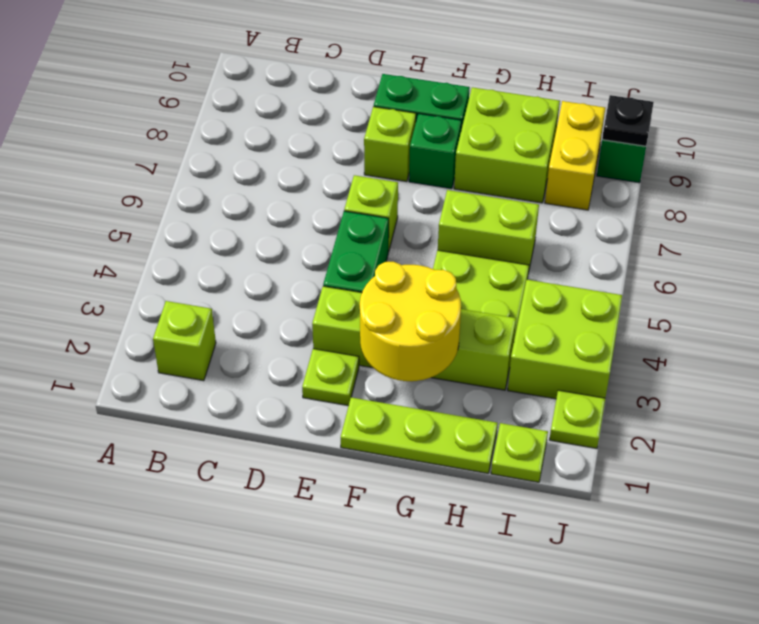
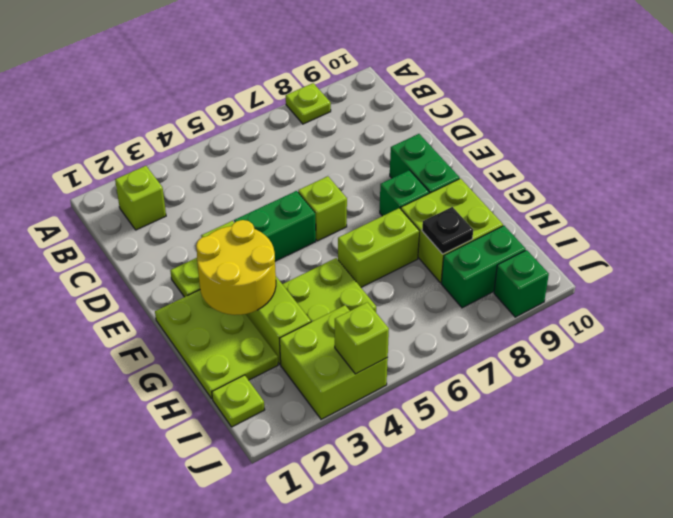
lime brick E8 level 1 -> lime brick J4 level 2
lime plate F1:H1 level 1 -> lime plate F1:H2 level 1
lime brick G6:H6 level 1 -> lime brick G6:G7 level 1
yellow brick I8:I9 level 1 -> green brick I8:I9 level 1
lime plate J2 level 1 -> lime plate A8 level 1
black plate J9 level 2 -> black plate H8 level 2

